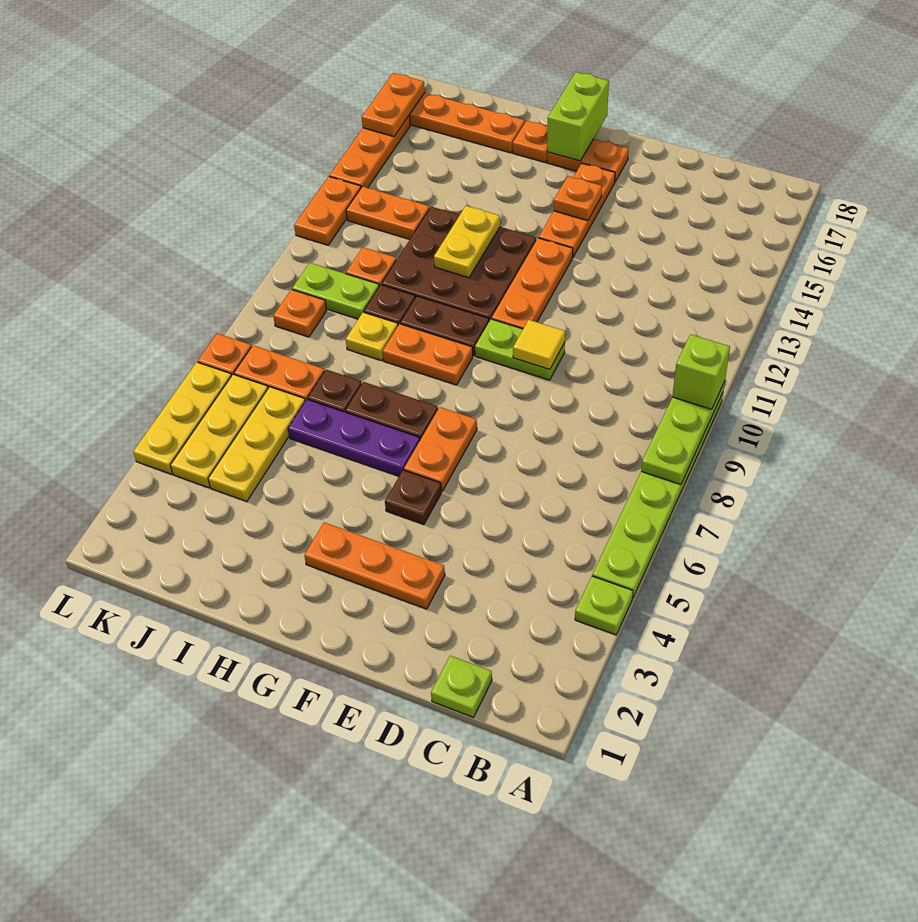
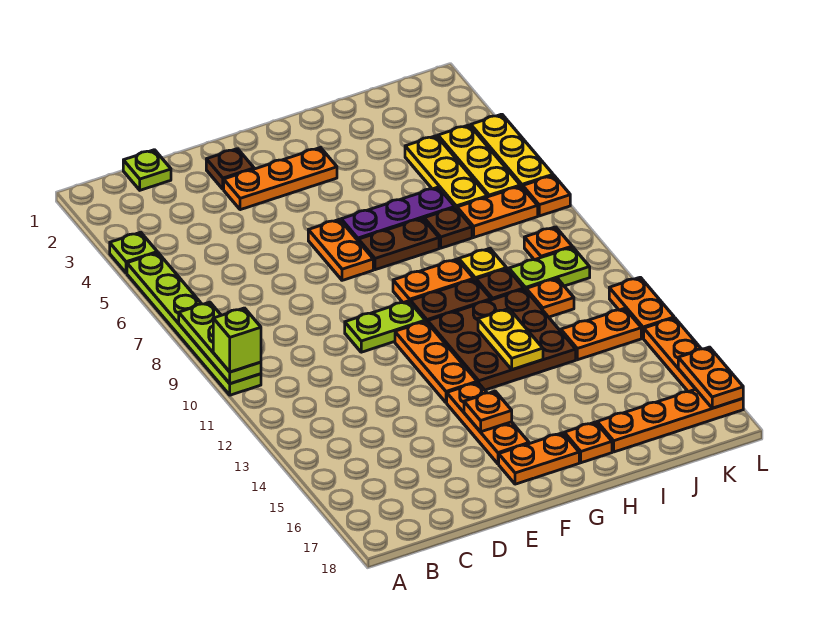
yellow tile E10 level 2 -> none
brown plate F5 level 1 -> brown plate E2 level 1
lime brick G17:G18 level 2 -> none

